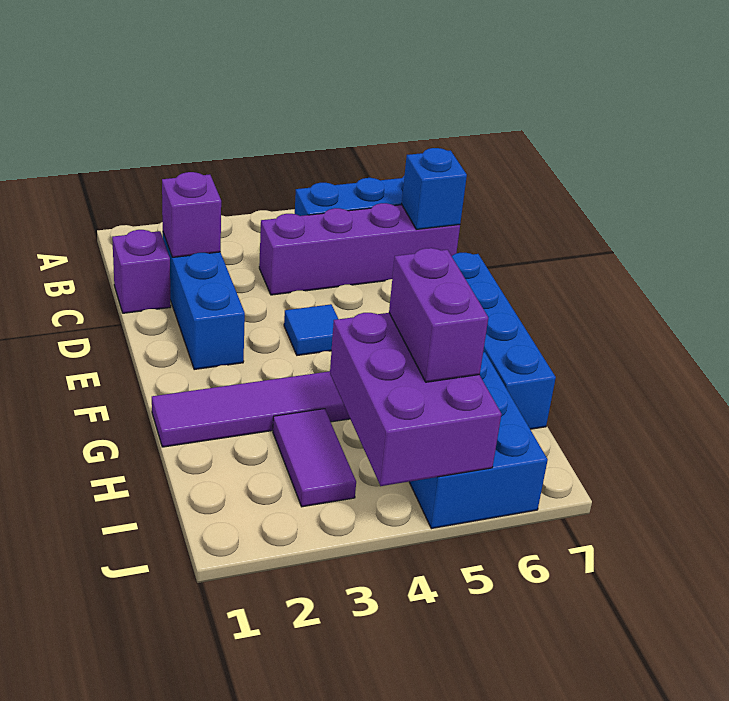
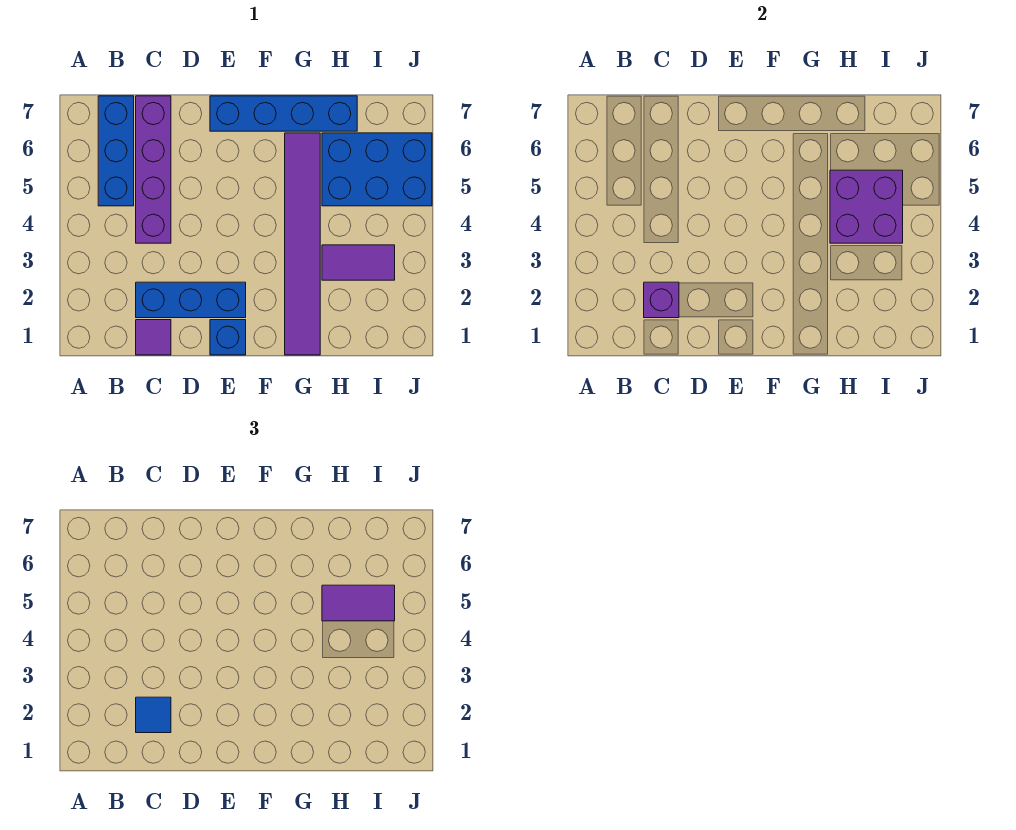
purple brick C1 level 1 -> purple tile C1 level 1
blue brick C7 level 2 -> blue brick E1 level 1
blue tile E4 level 1 -> blue tile C2 level 3
purple brick H4:J5 level 2 -> purple brick H4:I5 level 2
purple brick H5:I5 level 3 -> purple tile H5:I5 level 3

